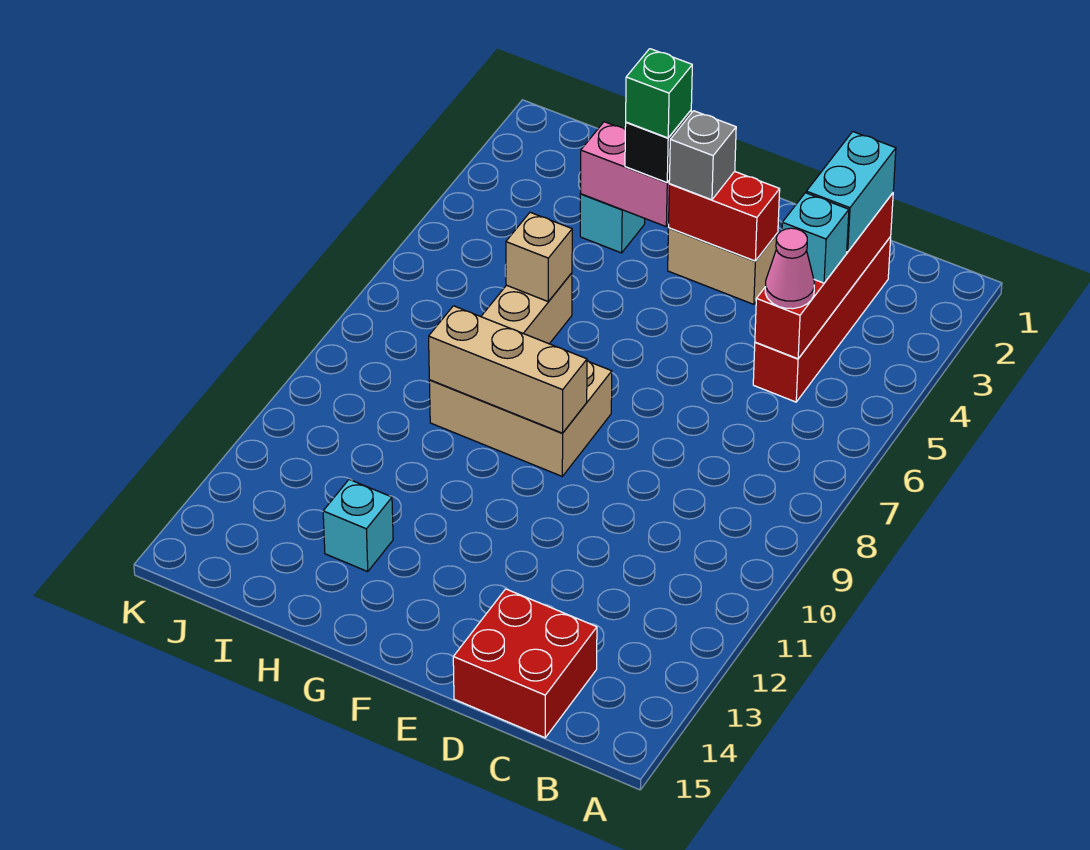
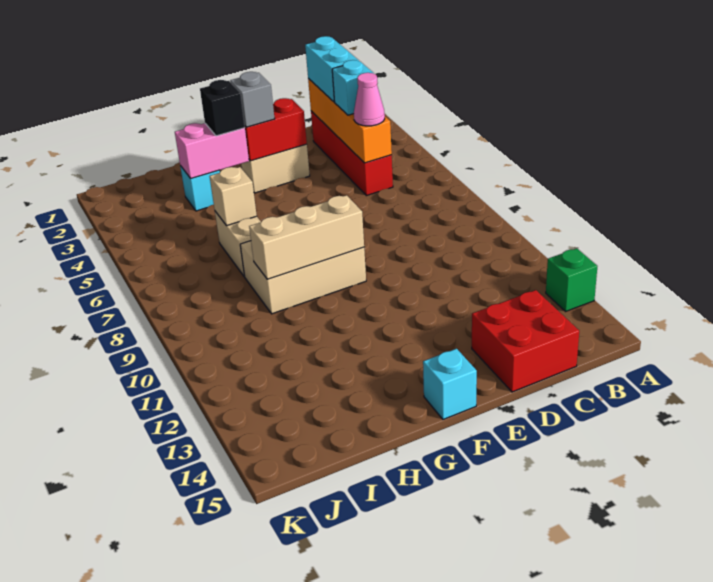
red brick C2:C5 level 2 -> orange brick C2:C5 level 2
green brick G3 level 4 -> green brick A13 level 1
cyan brick H13 level 1 -> cyan brick F15 level 1

